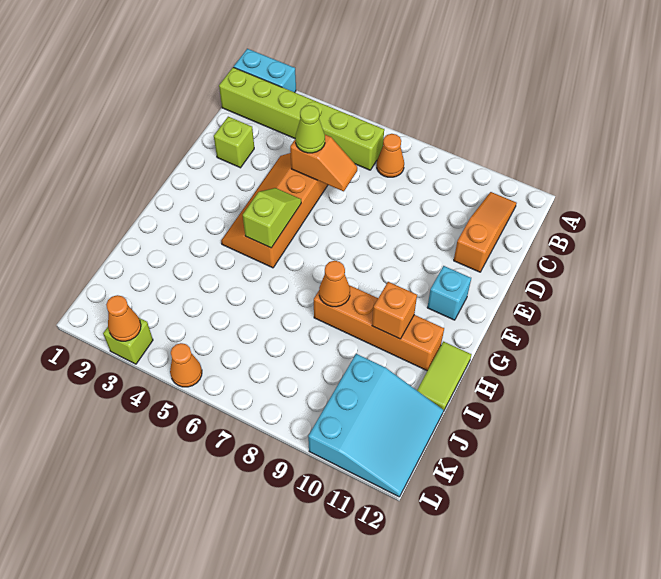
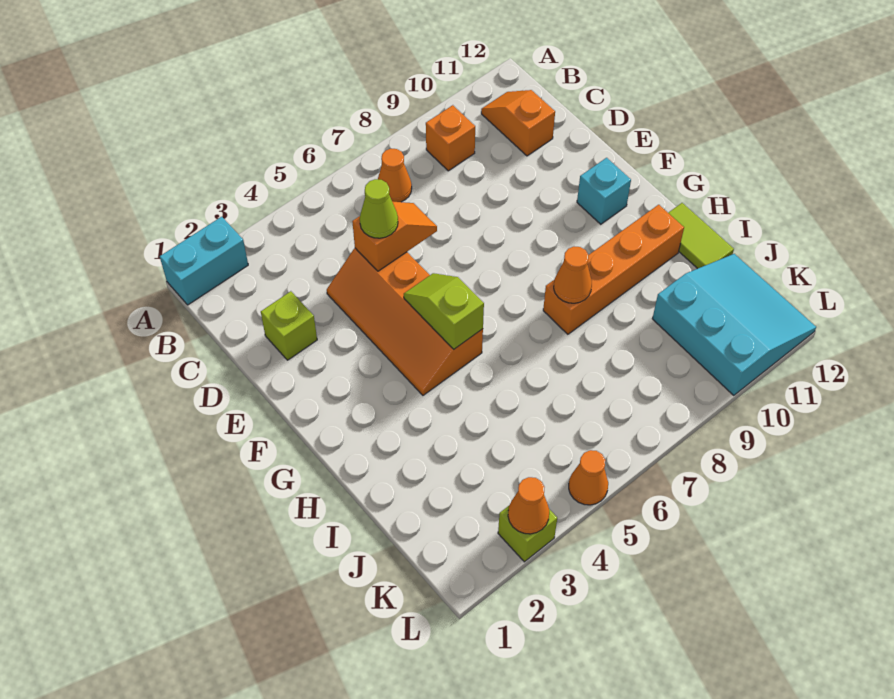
lime brick B1:B6 level 1 -> none
orange slope B11:D11 level 1 top D -> orange slope B11:C11 level 1 top C
orange brick H10 level 2 -> orange brick B9 level 1

